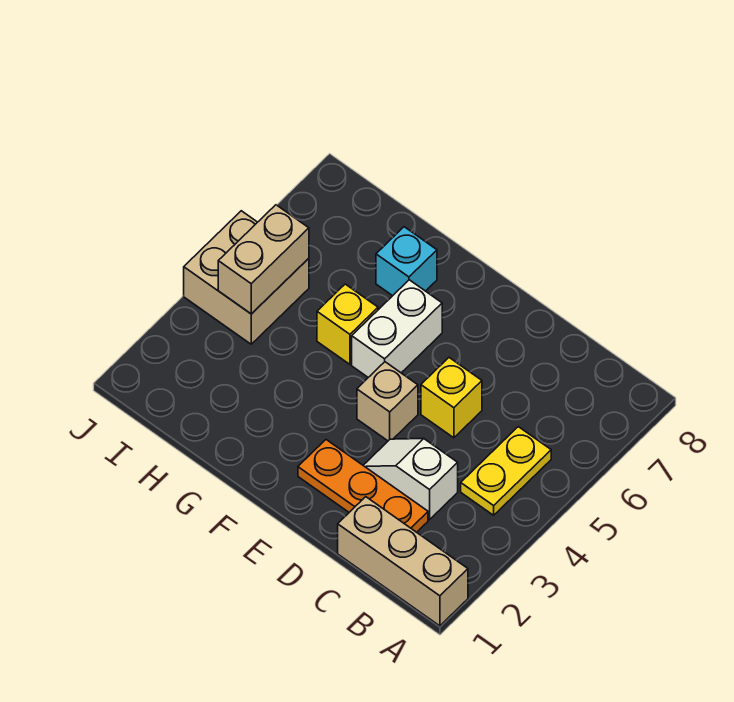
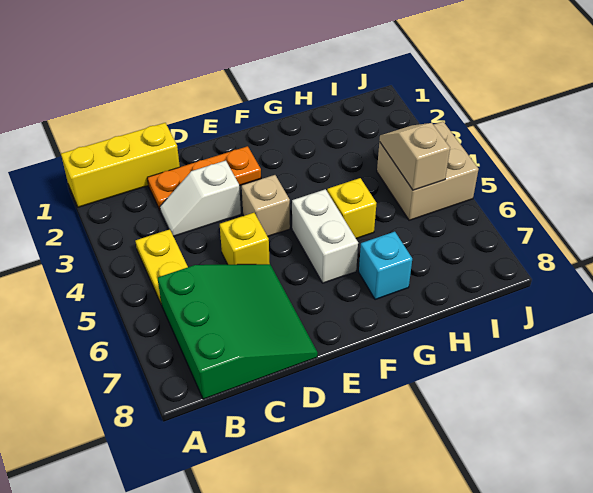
tan brick A1:C1 level 1 -> yellow brick A1:C1 level 1
none -> green slope B6:D8 level 1 top B
white slope C3:D3 level 1 top C -> white slope C3:D3 level 1 top D
tan brick I4:I5 level 2 -> tan slope I4:I5 level 2 top 5

